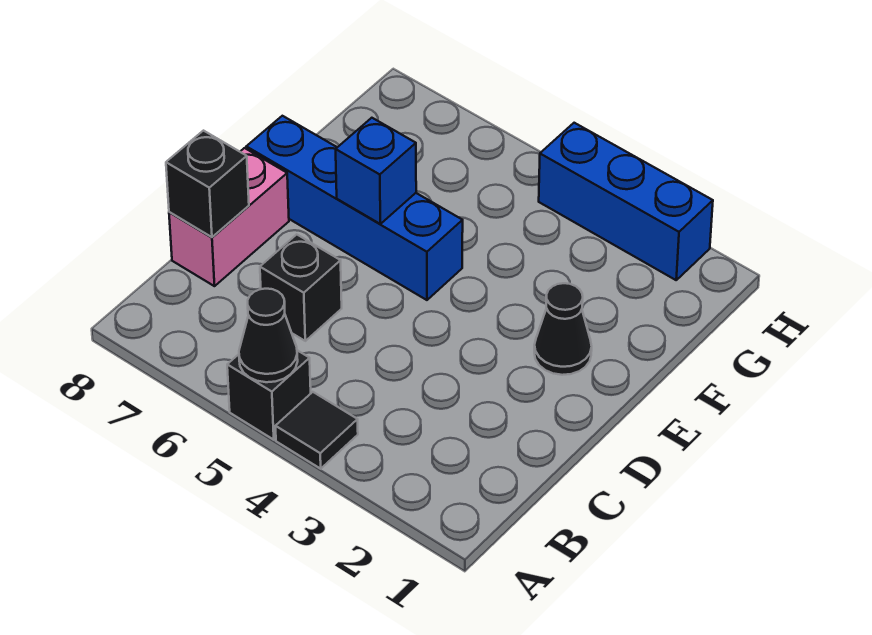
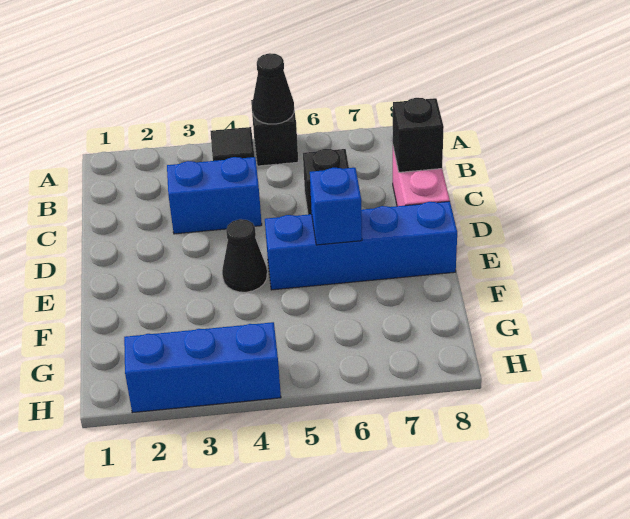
none -> blue brick C3:C4 level 1
black cone E2 level 1 -> black cone E4 level 1

